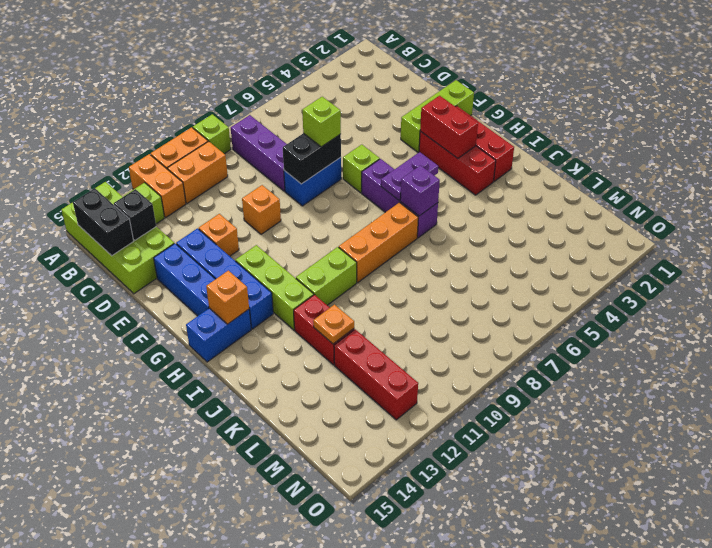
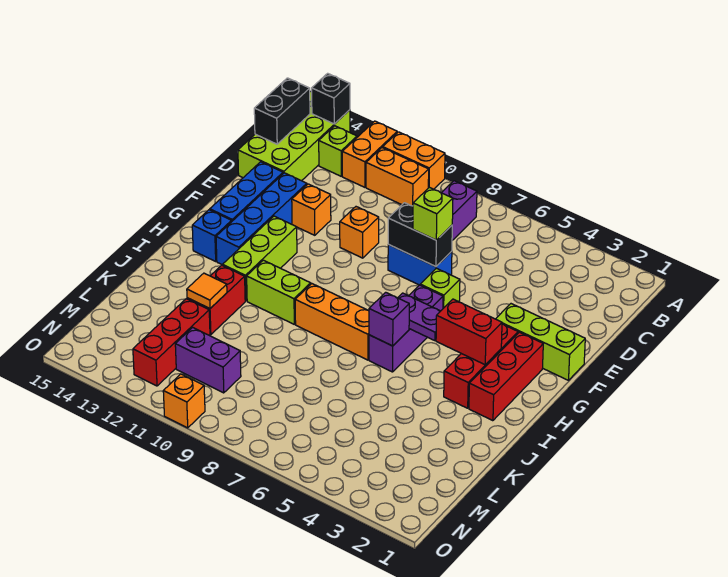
lime brick A9 level 1 -> none
black brick C14 level 2 -> black brick A14 level 2
red brick G3:H3 level 2 -> red brick H3:H4 level 2
blue brick H14:H15 level 1 -> blue brick H14 level 1
orange brick H14 level 2 -> orange brick O10 level 1
orange plate K12 level 2 -> orange tile K12 level 2
none -> purple brick M10:M11 level 1

